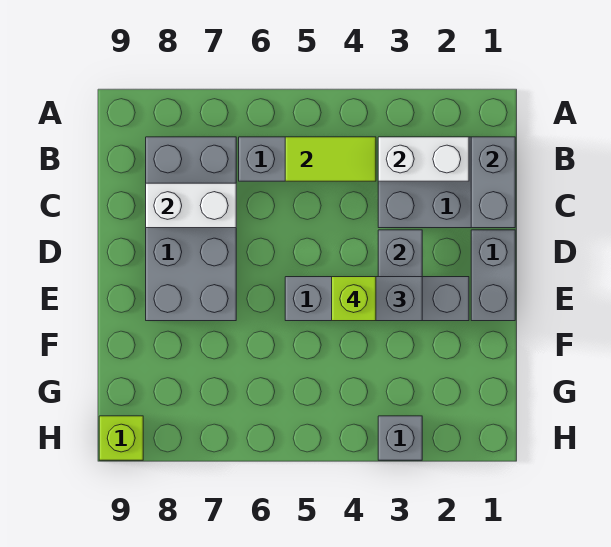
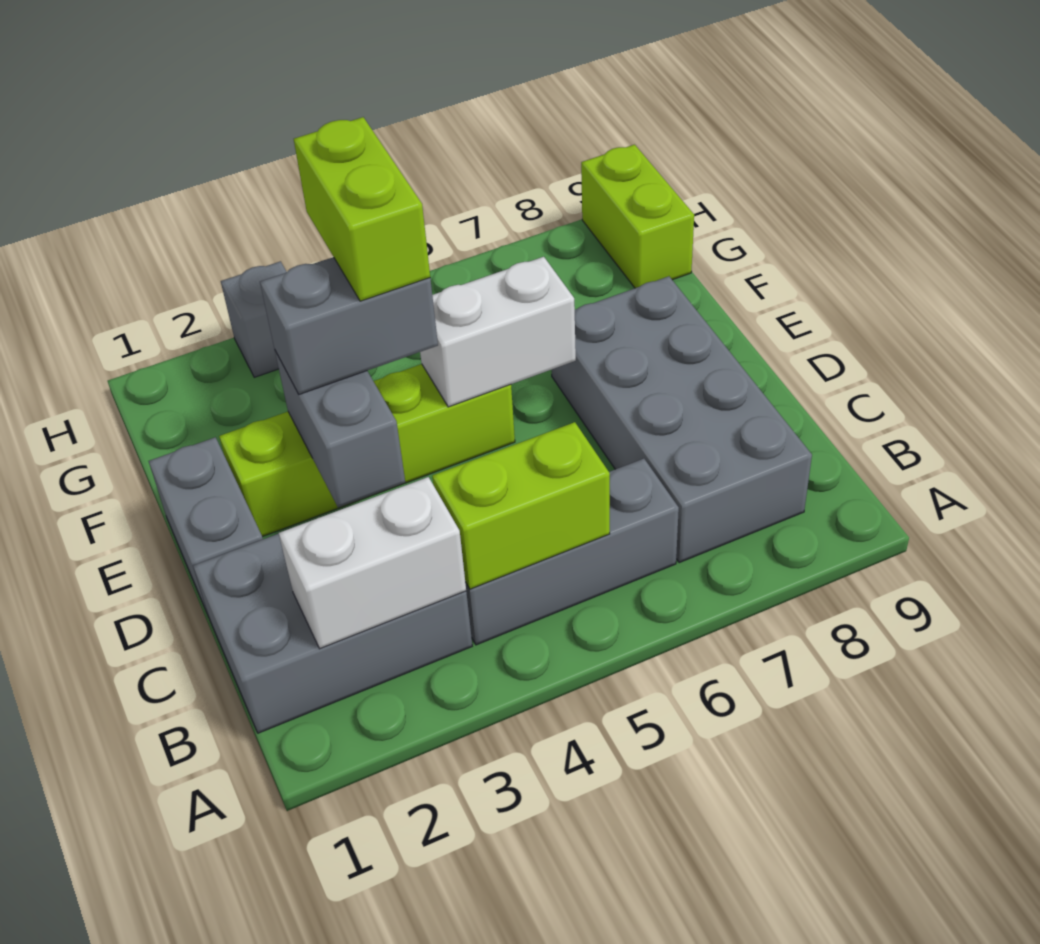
grey brick B1:C1 level 2 -> none
lime tile B4:B5 level 2 -> lime brick B4:B5 level 2
white brick C7:C8 level 2 -> white brick E5:E6 level 2
grey brick E2:E5 level 1 -> lime brick E2:E5 level 1
lime brick E4 level 4 -> lime brick E4:F4 level 4
lime brick H9 level 1 -> lime brick G9:H9 level 1

